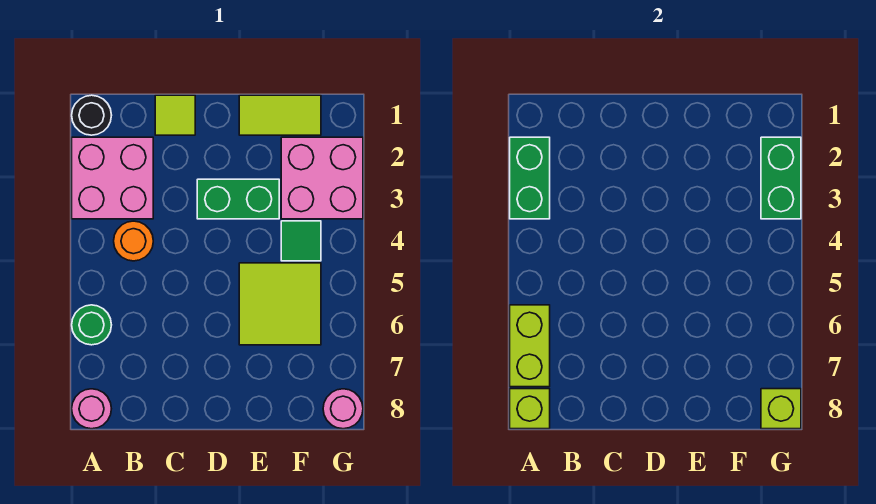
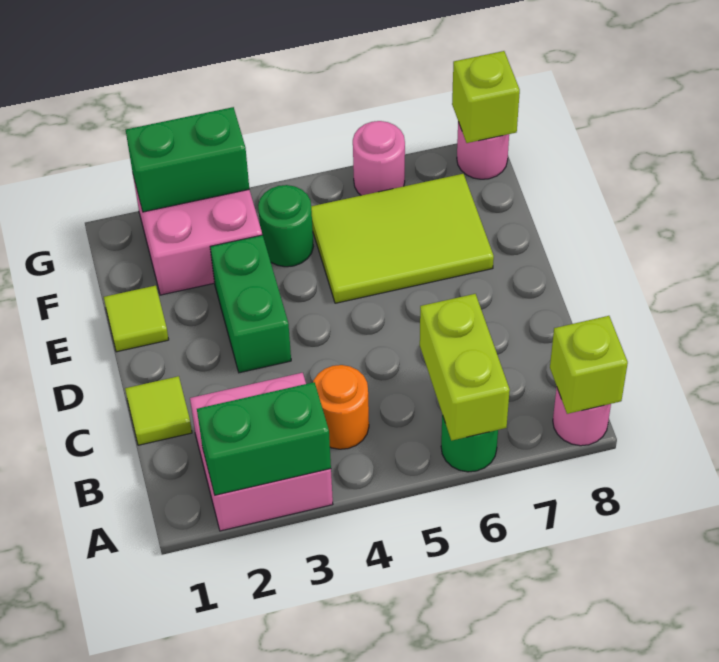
black round brick A1 level 1 -> none
lime brick A6:A7 level 2 -> lime brick A6:B6 level 2
lime tile E1:F1 level 1 -> lime tile E1 level 1
lime tile E5:F6 level 1 -> lime tile E5:F7 level 1
green tile F4 level 1 -> green round brick F4 level 1
none -> pink round brick G6 level 1

